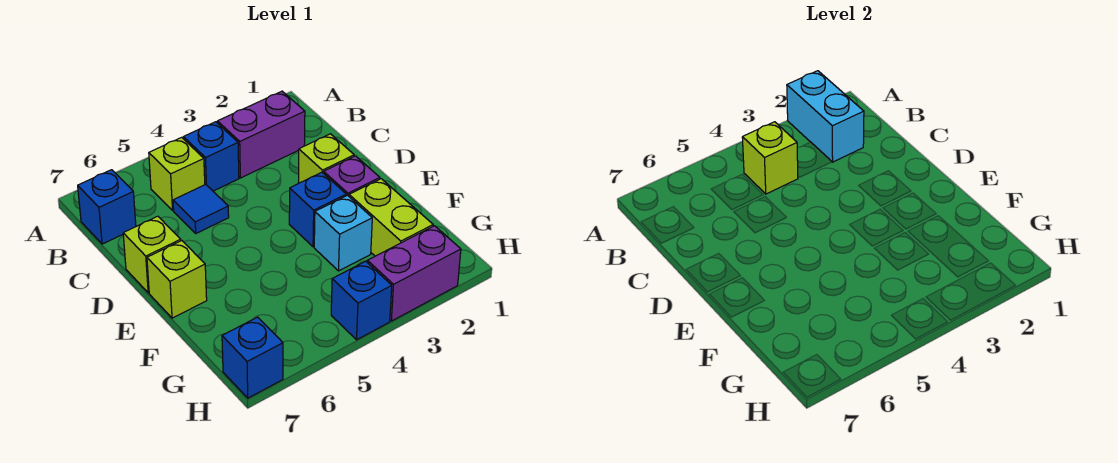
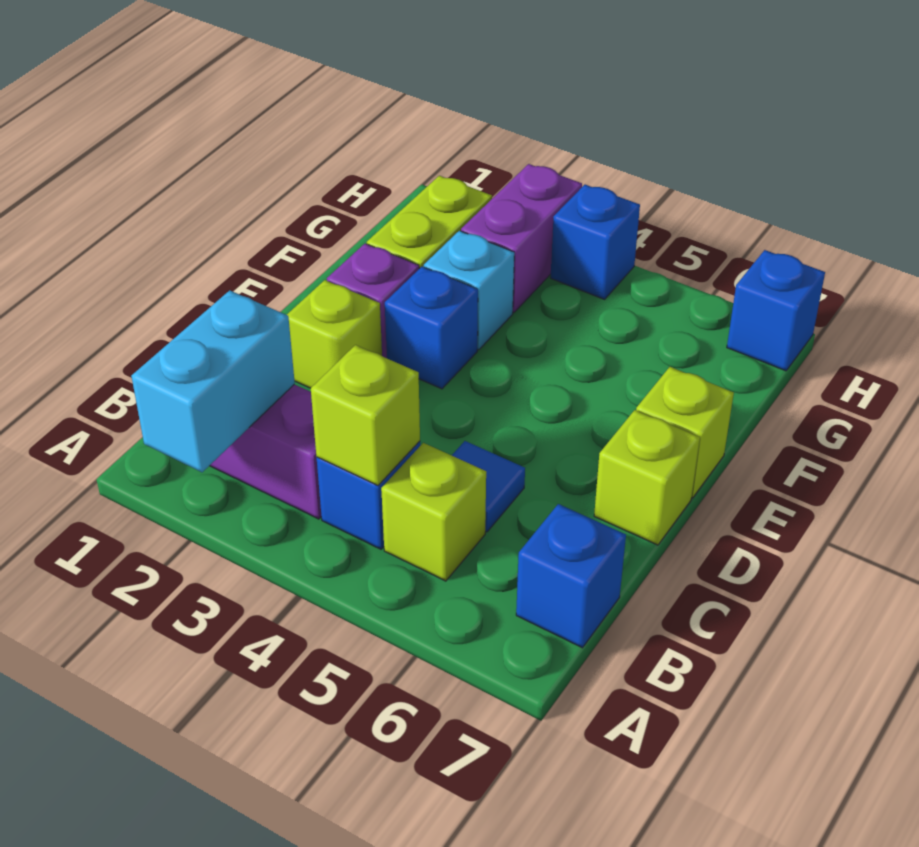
purple brick H2:H3 level 1 -> purple brick G3:H3 level 1

